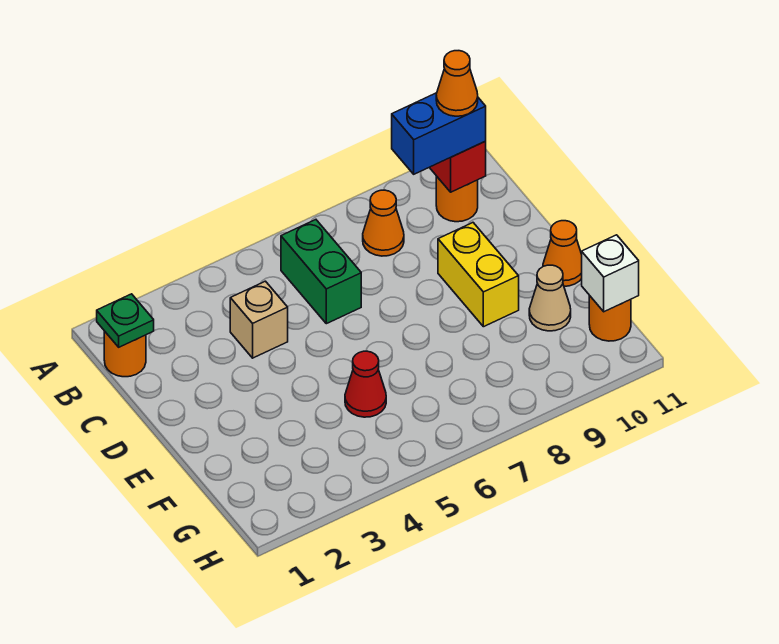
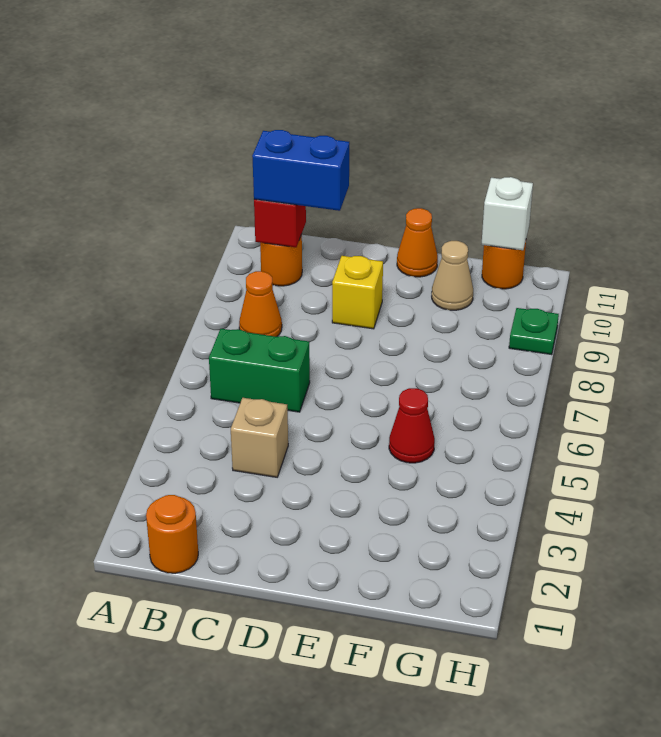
green plate B1 level 2 -> green plate H9 level 1
blue brick B9:B10 level 3 -> blue brick B10:C10 level 3
orange cone B10 level 4 -> none
yellow brick D9:E9 level 1 -> yellow brick D9 level 1

